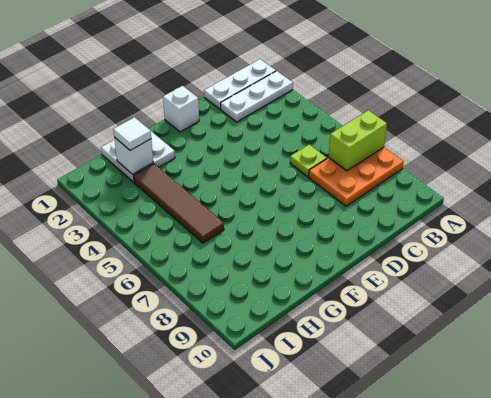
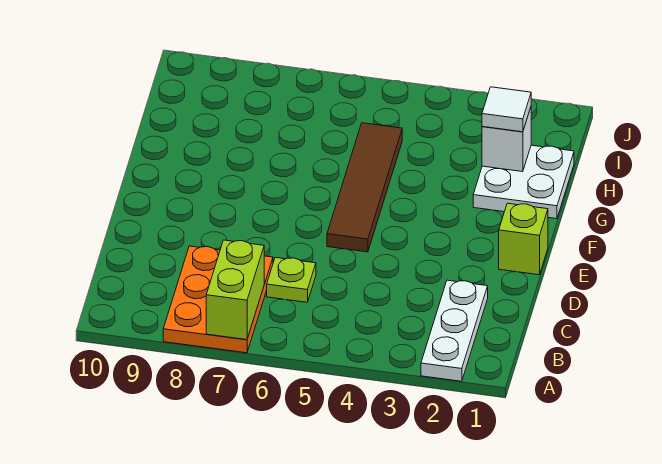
white plate A1:C1 level 1 -> none
white brick E1 level 1 -> lime brick E1 level 1
brown tile H3:H6 level 1 -> brown tile E5:H5 level 1

